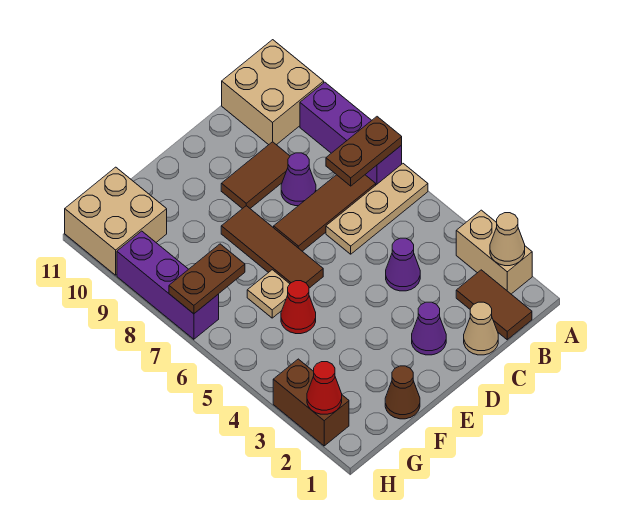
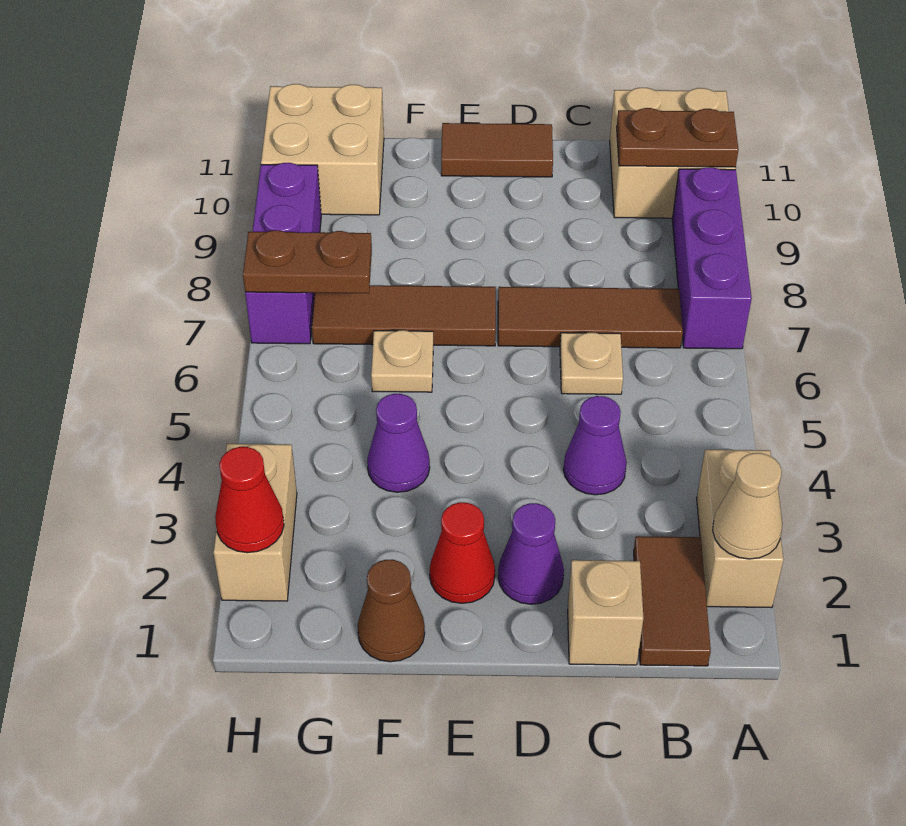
tan plate A6:C6 level 1 -> tan plate C6 level 1
brown plate A7:B7 level 2 -> brown plate A10:B10 level 2
tan cone C1 level 1 -> tan brick C1 level 1
purple cone C8 level 1 -> purple cone F4 level 1
brown tile C9:D9 level 1 -> brown tile D11:E11 level 1
brown tile E6:E8 level 1 -> brown tile E7:G7 level 1
red cone F5 level 1 -> red cone E2 level 1
brown brick H2:H3 level 1 -> tan brick H2:H3 level 1

